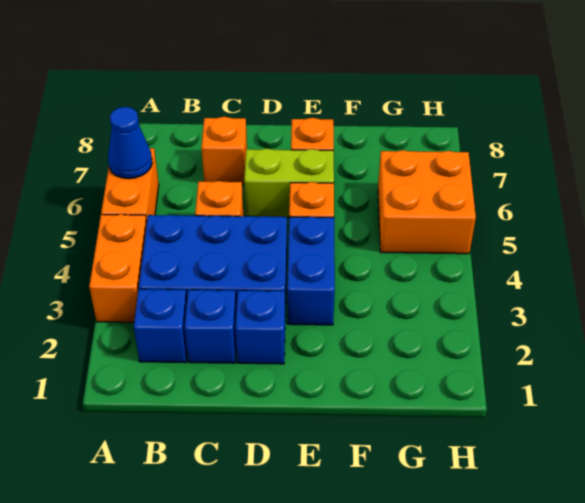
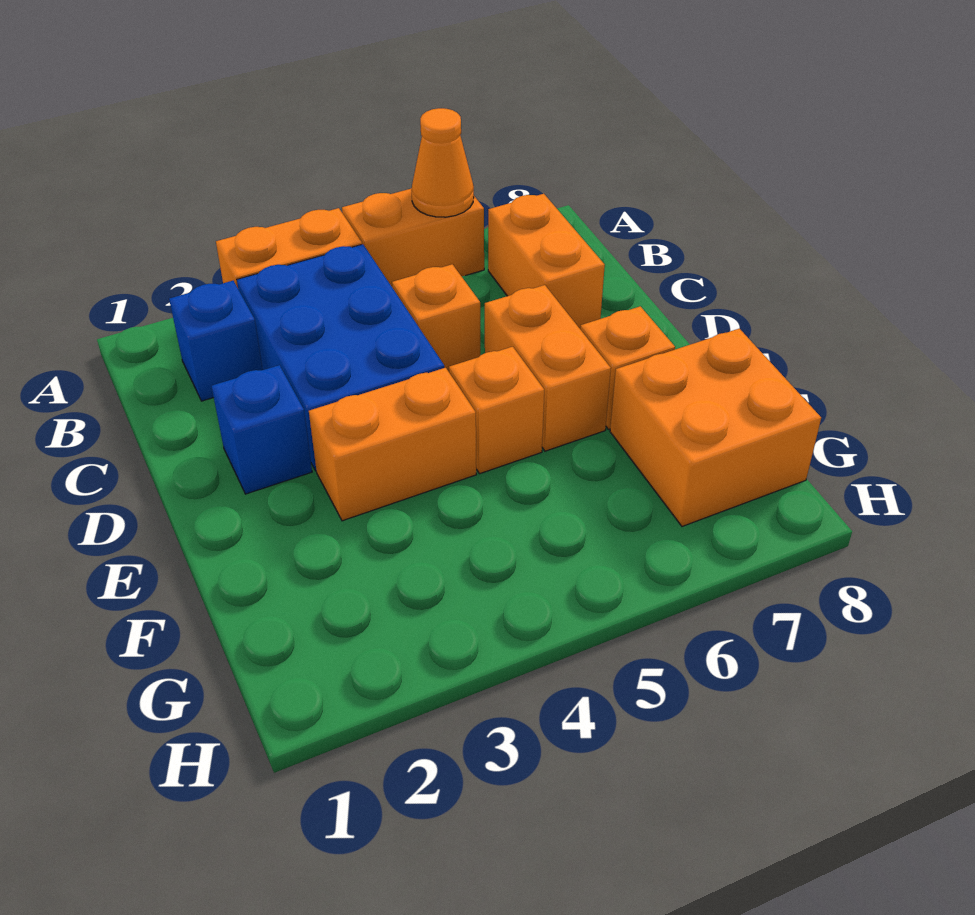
blue cone A6 level 2 -> orange cone A6 level 2
blue brick C2 level 1 -> none
orange brick C7 level 1 -> orange brick B7:C7 level 1
lime brick D6:E6 level 1 -> orange brick D6:E6 level 1
blue brick E3:E4 level 1 -> orange brick E3:E4 level 1
orange brick G5:H6 level 1 -> orange brick F7:G8 level 1

